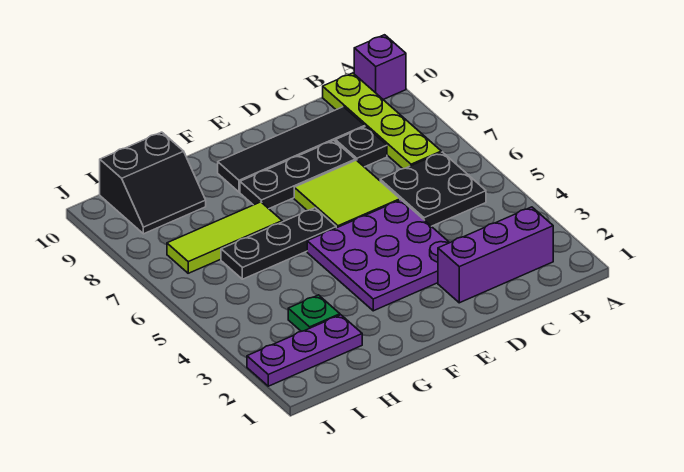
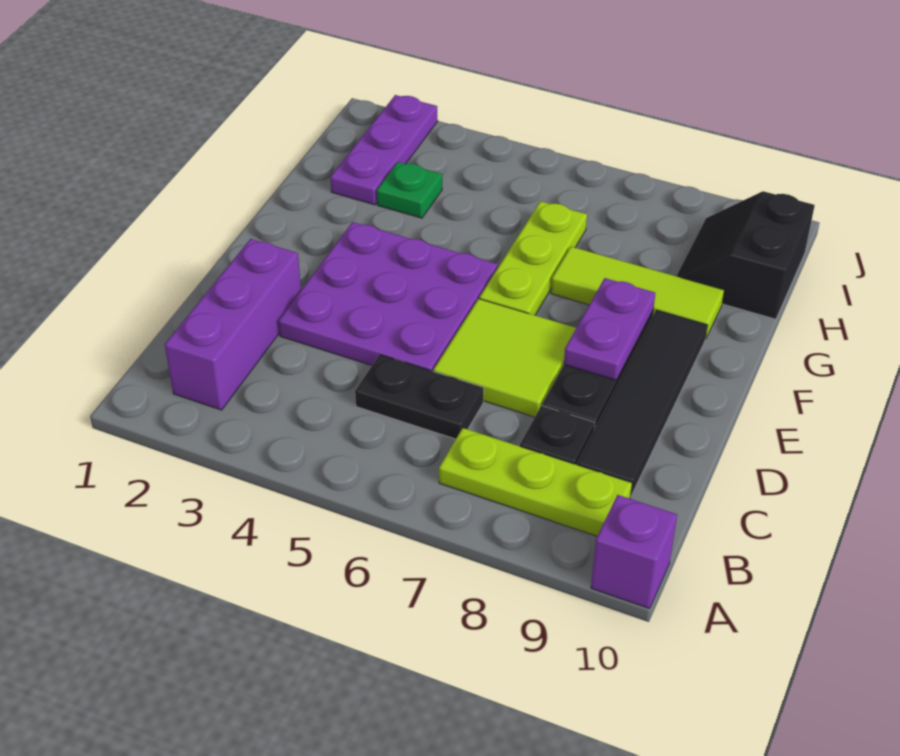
black plate B5:C6 level 1 -> black plate C5:C6 level 1
lime plate B7:B10 level 1 -> lime plate B7:B9 level 1
none -> purple plate E8:F8 level 2
black plate F6:H6 level 1 -> lime plate F6:H6 level 1
lime tile G7:I7 level 1 -> lime tile G7:G9 level 1

